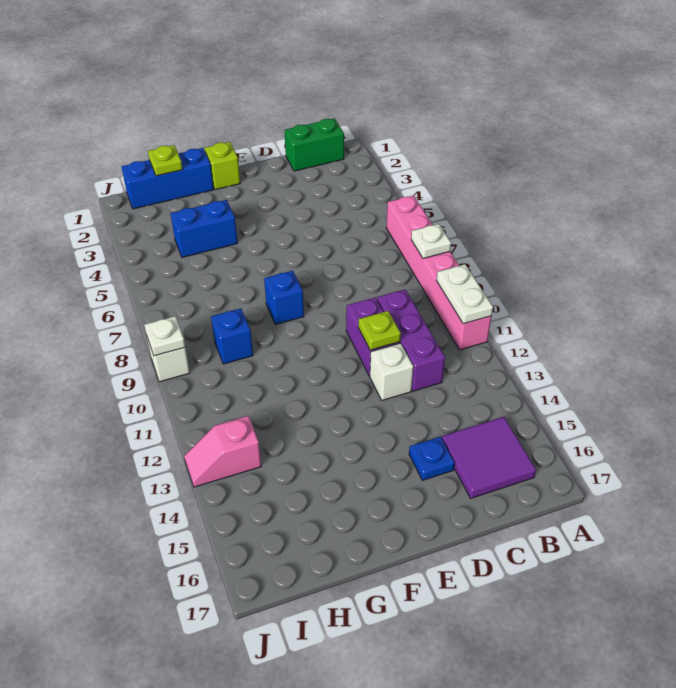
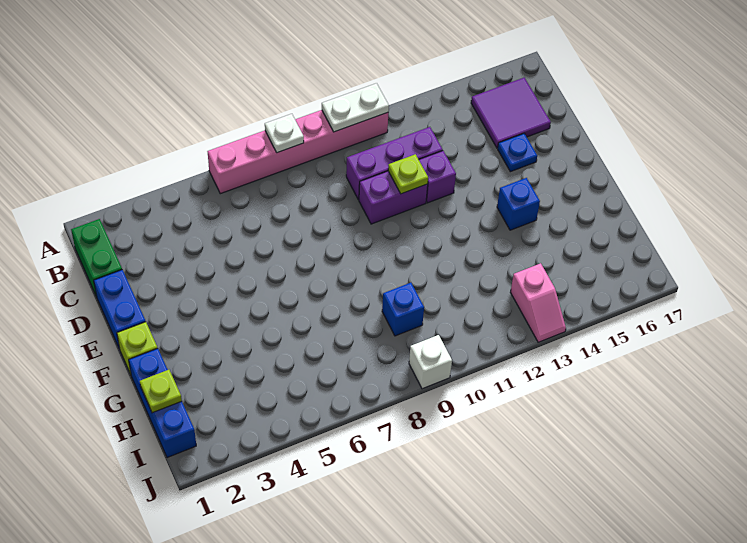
white brick D12 level 1 -> purple brick D12 level 1
blue brick F8 level 1 -> blue brick F14 level 1
blue brick G4:H4 level 1 -> blue brick D1:E1 level 1
white plate J9 level 2 -> none

